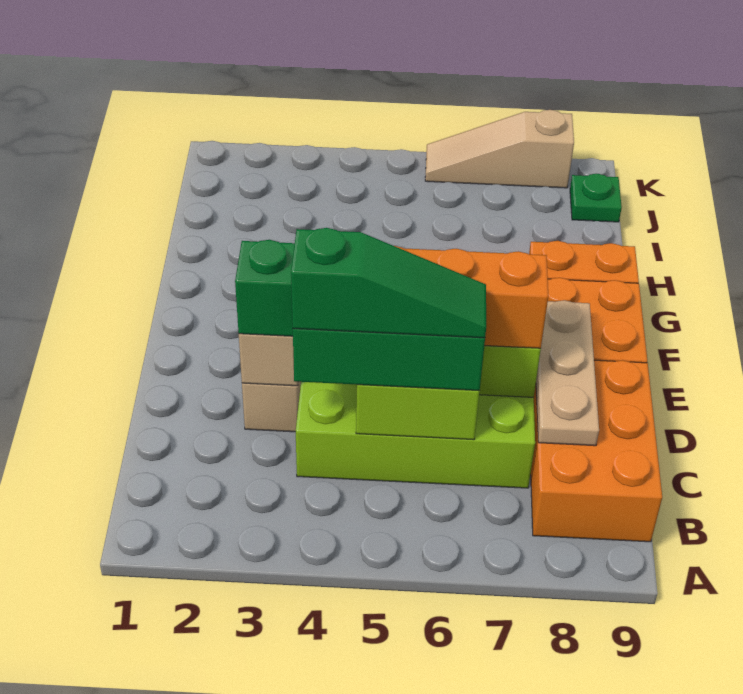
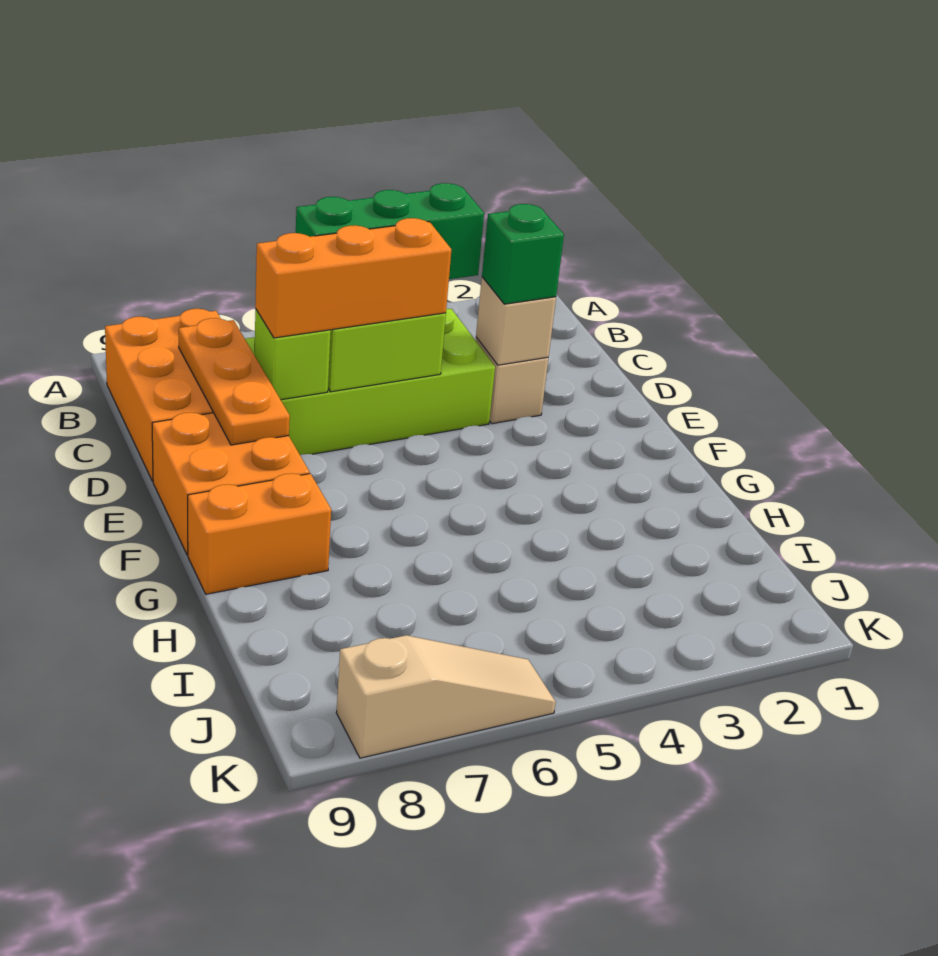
green slope C4:C6 level 4 top 4 -> none
tan plate C8:E8 level 2 -> orange plate C8:E8 level 2
green plate J9 level 1 -> none

